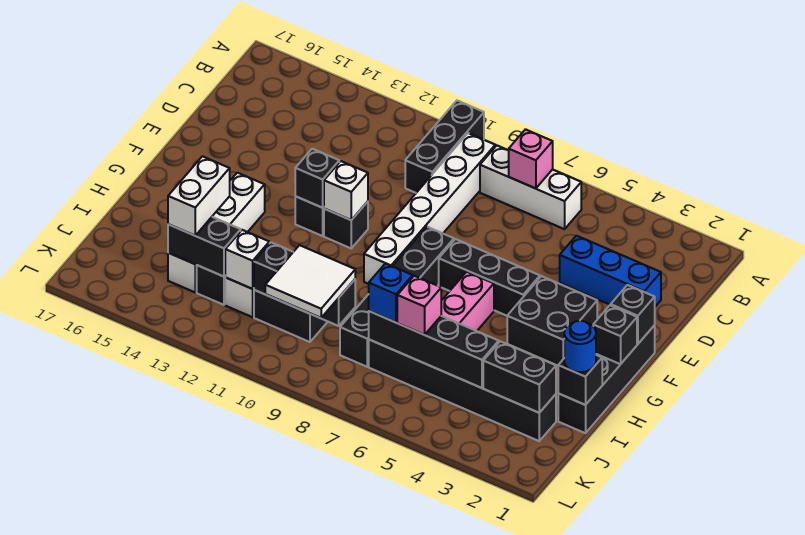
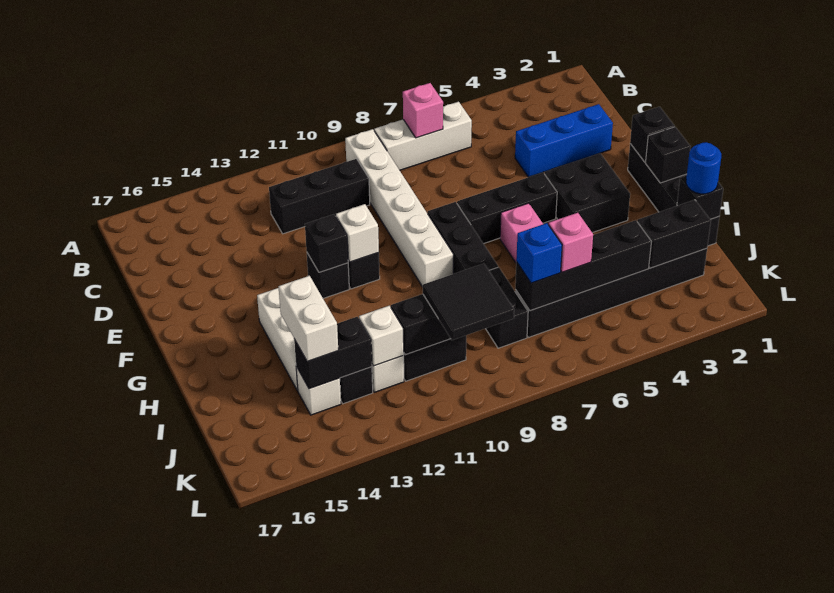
black brick A10:C10 level 1 -> black brick C10:C12 level 1
white tile J9:K10 level 3 -> black tile J9:K10 level 3

